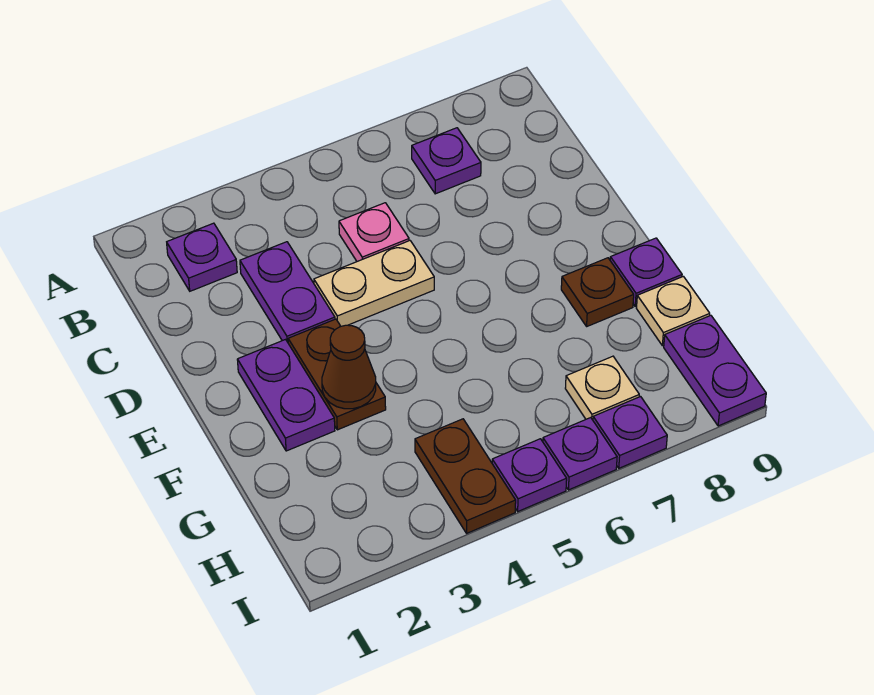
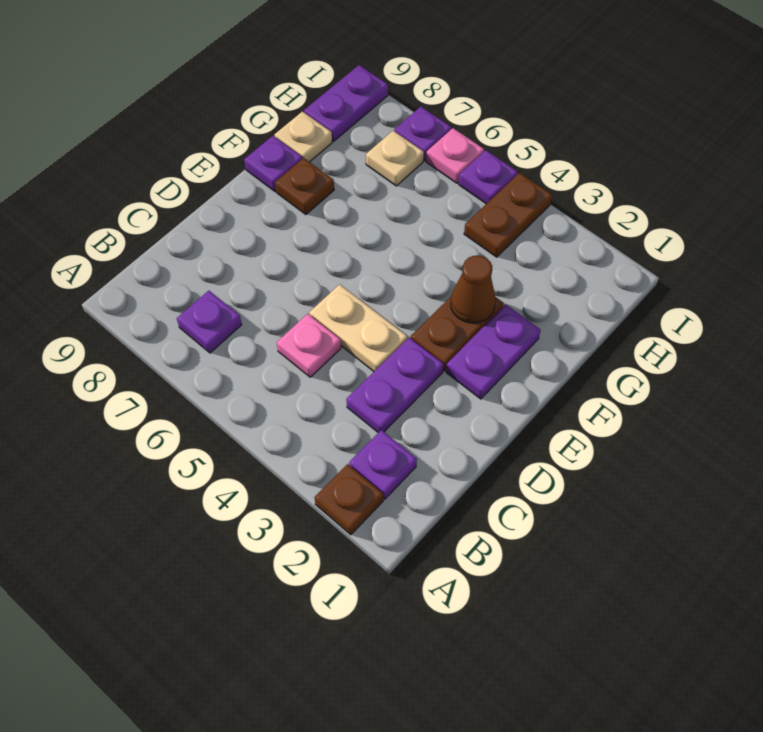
none -> brown plate A2 level 1
purple plate I6 level 1 -> pink plate I6 level 1

